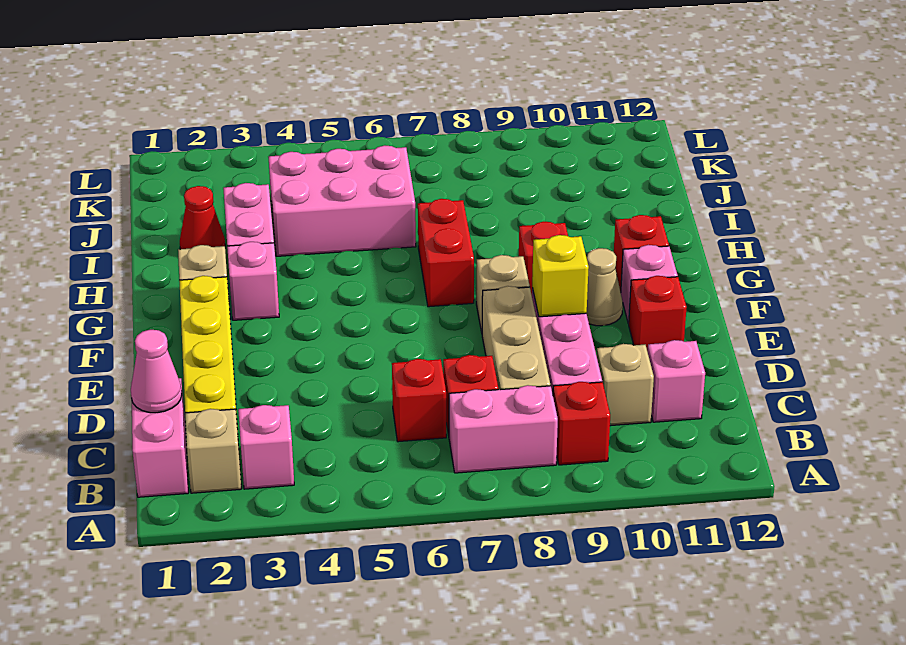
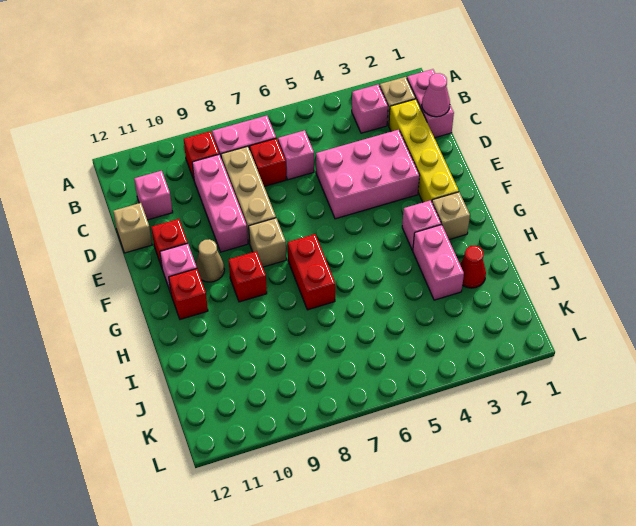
red brick C6 level 1 -> pink brick C6 level 1
tan brick C10 level 1 -> tan brick D12 level 1
yellow brick E9 level 2 -> none
pink brick I4:J6 level 1 -> pink brick D3:E5 level 1

